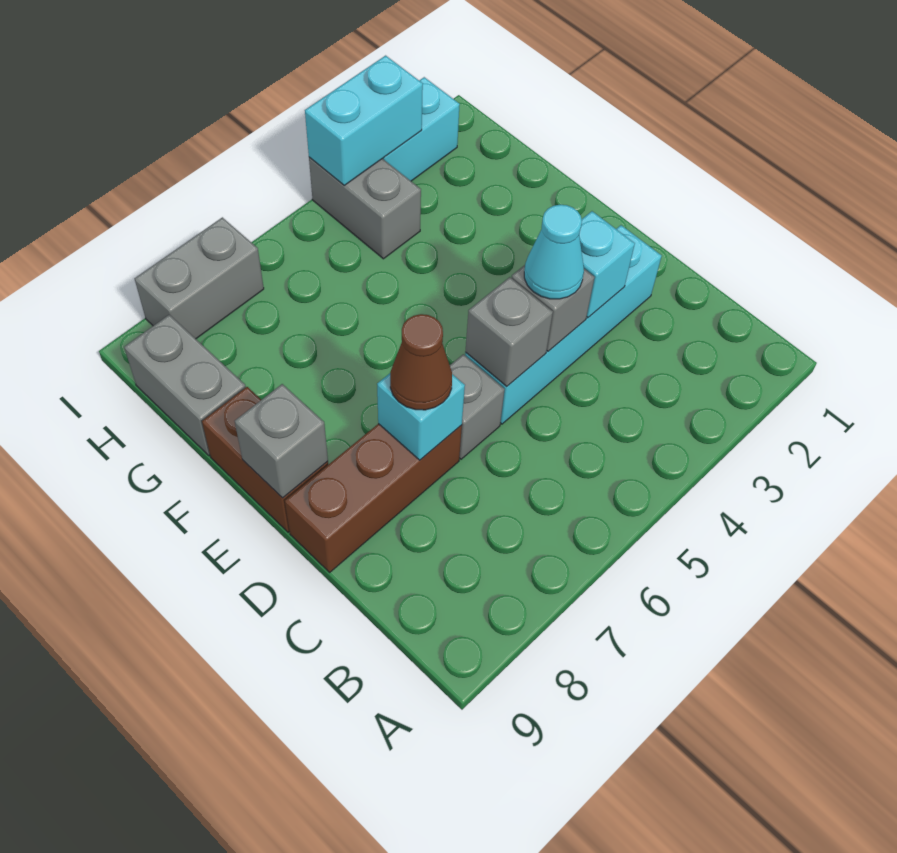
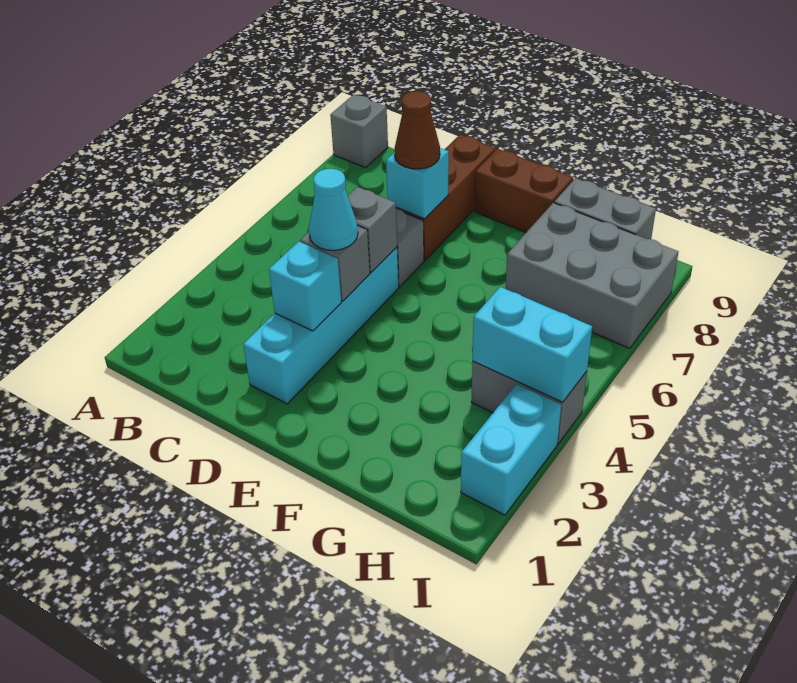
grey brick E9 level 2 -> grey brick A9 level 1
cyan brick I3:I4 level 2 -> cyan brick H4:I4 level 2
grey brick I7:I8 level 1 -> grey brick G7:I8 level 1

